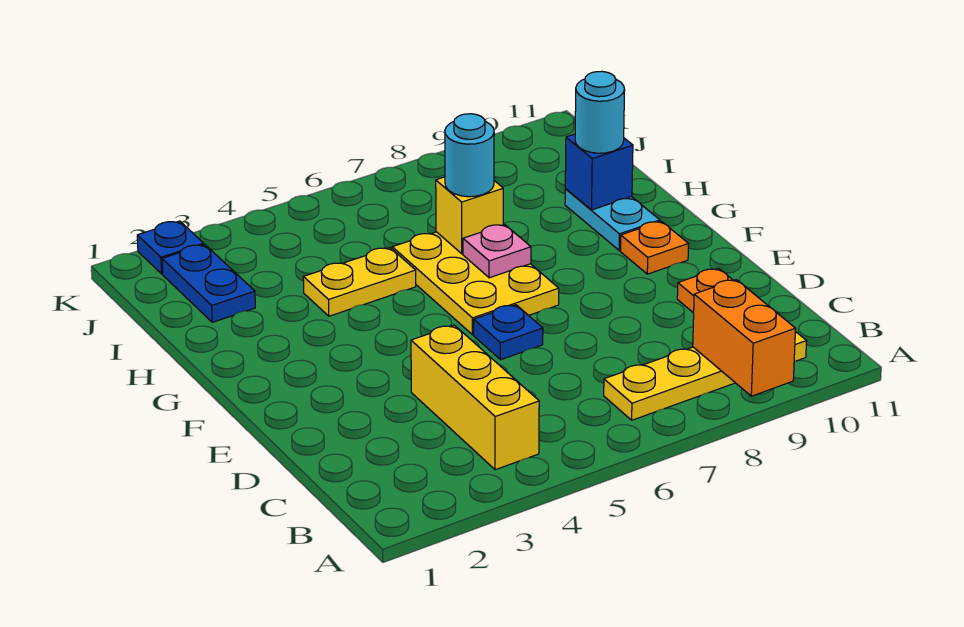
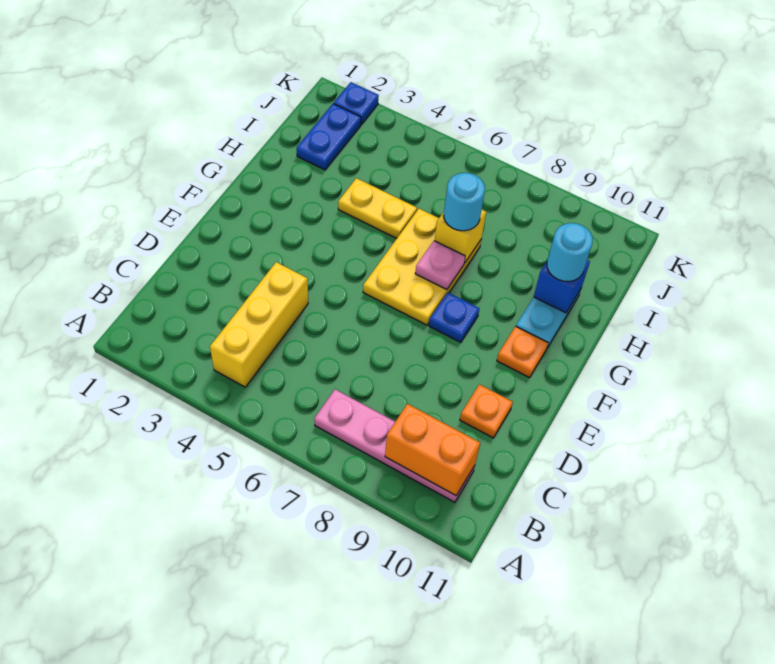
orange brick A9:B9 level 2 -> orange brick B9:B10 level 2
yellow plate B7:B10 level 1 -> pink plate B7:B10 level 1
blue plate E6 level 1 -> blue plate F8 level 1

